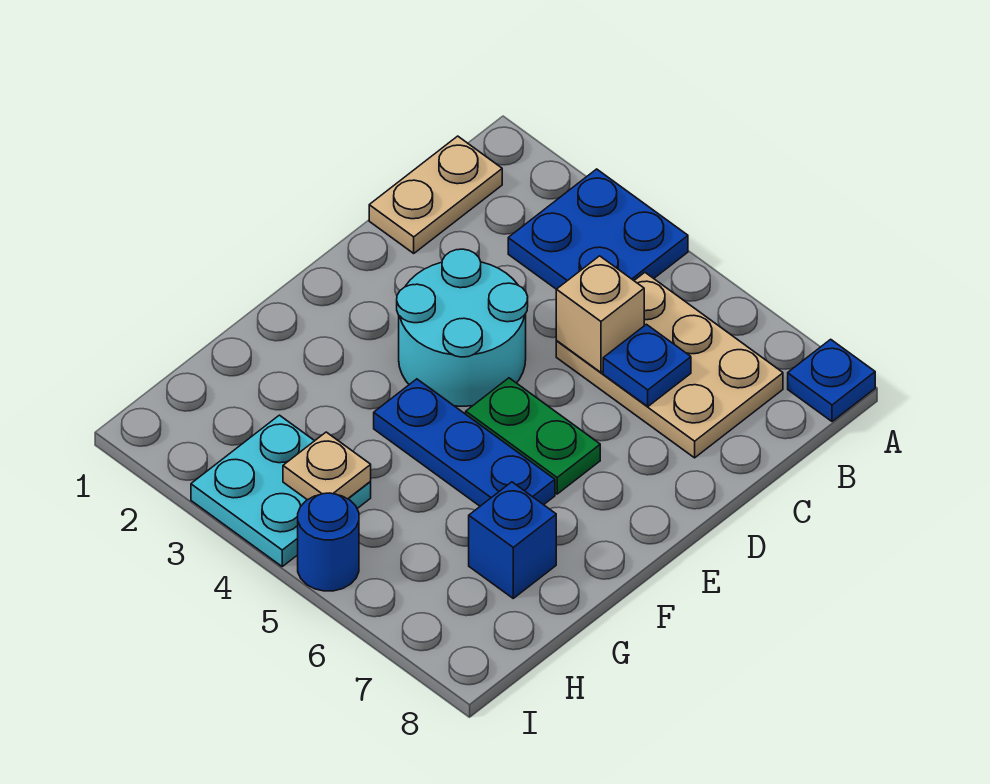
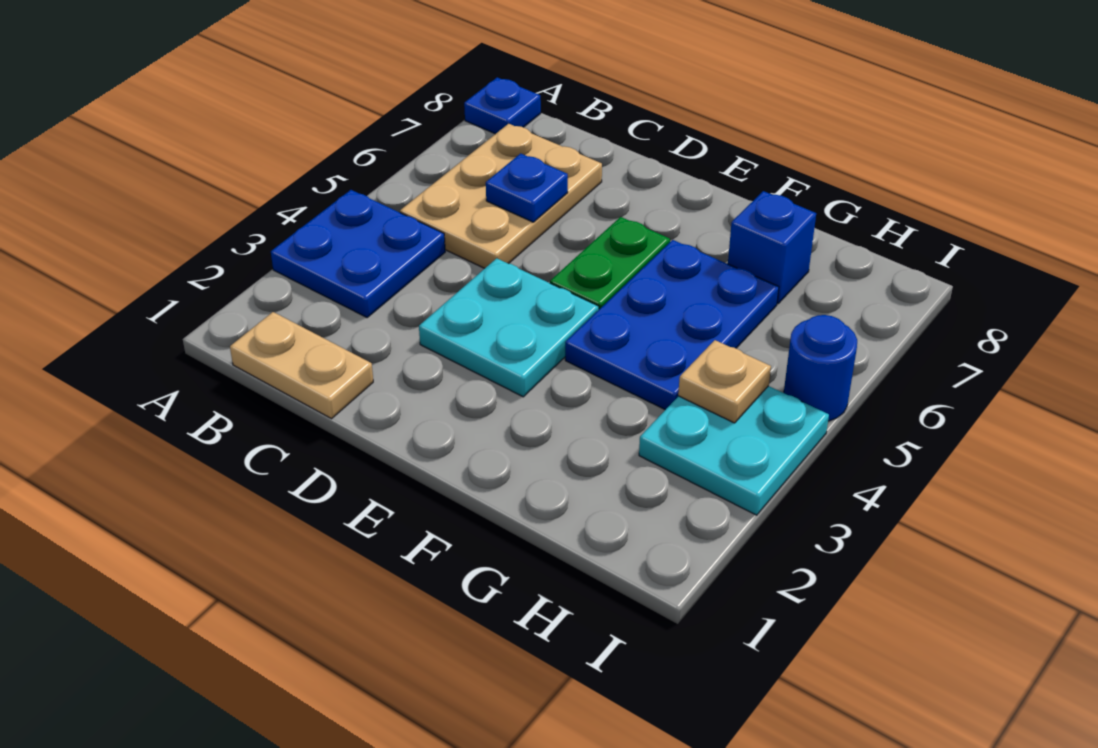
tan brick C5 level 2 -> none
cyan round brick D3:E4 level 1 -> cyan plate D3:E4 level 1
blue plate F4:F6 level 1 -> blue plate F4:G6 level 1

